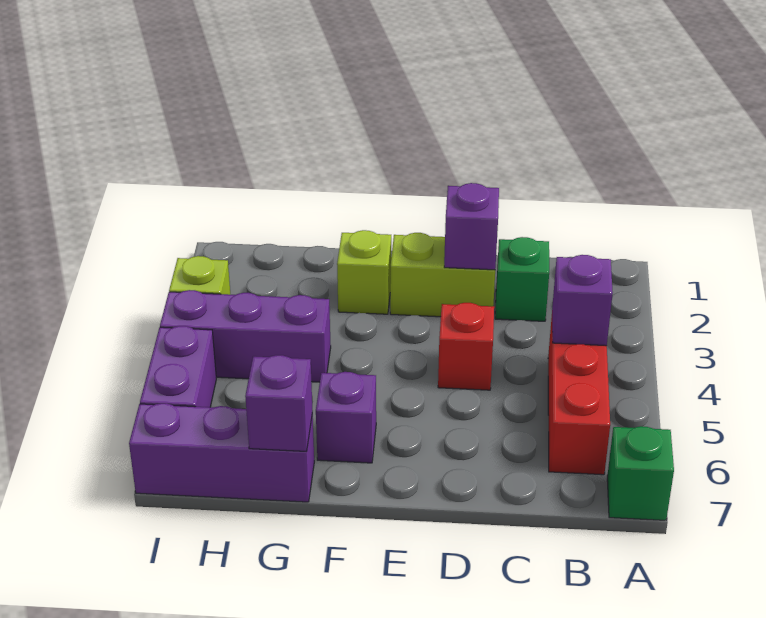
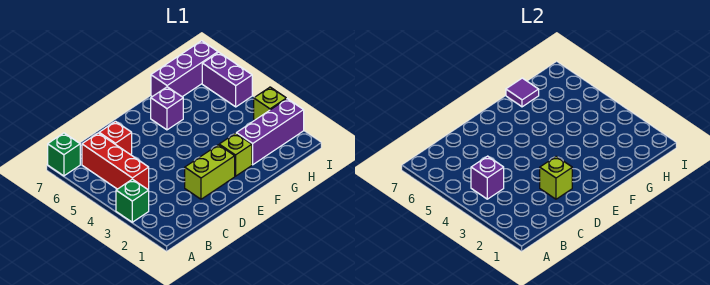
green brick C2 level 1 -> green brick A3 level 1
purple brick D2 level 2 -> lime brick D2 level 2
red brick D4 level 1 -> red brick C6 level 1
purple brick G4:I4 level 1 -> purple brick G2:I2 level 1
purple brick G7 level 2 -> purple tile G7 level 2

